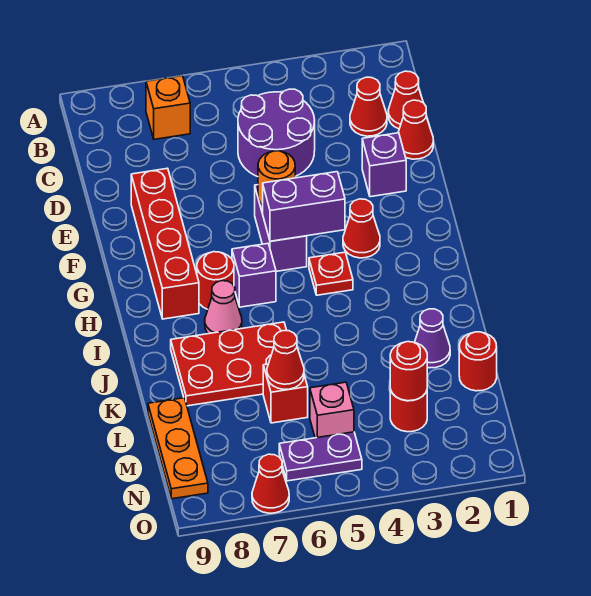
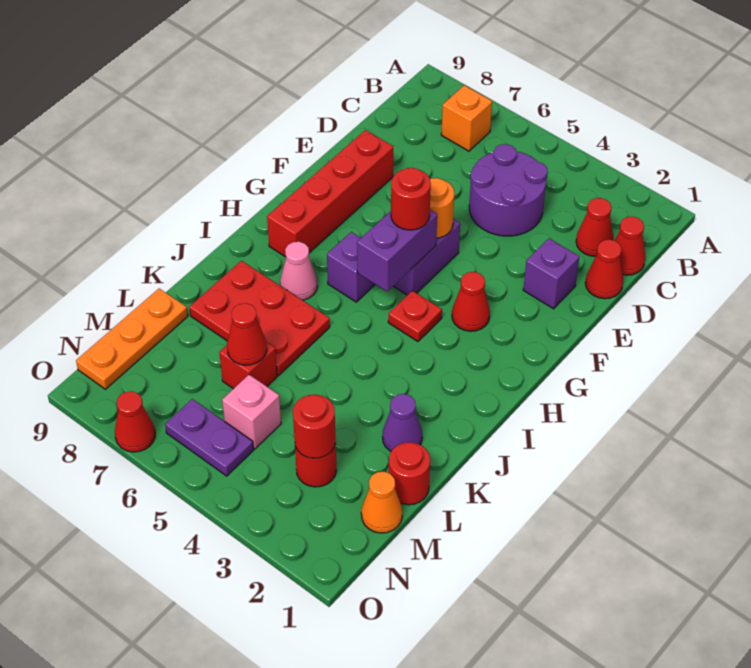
purple brick G4:G5 level 2 -> purple brick G5:H5 level 2
red round brick H7 level 1 -> red round brick G5 level 3
none -> orange cone M1 level 1

